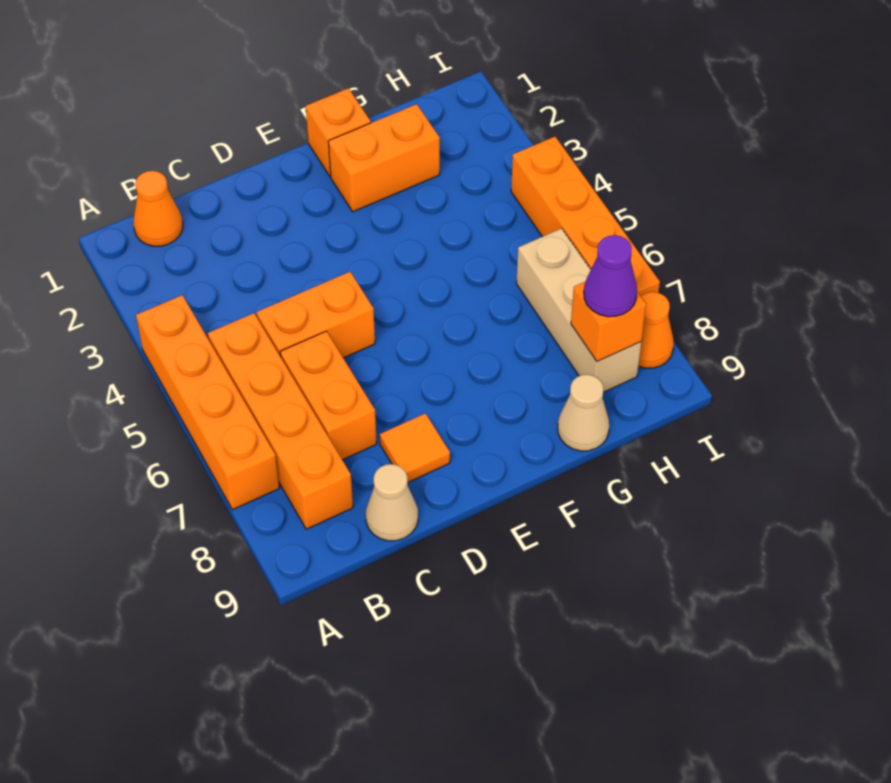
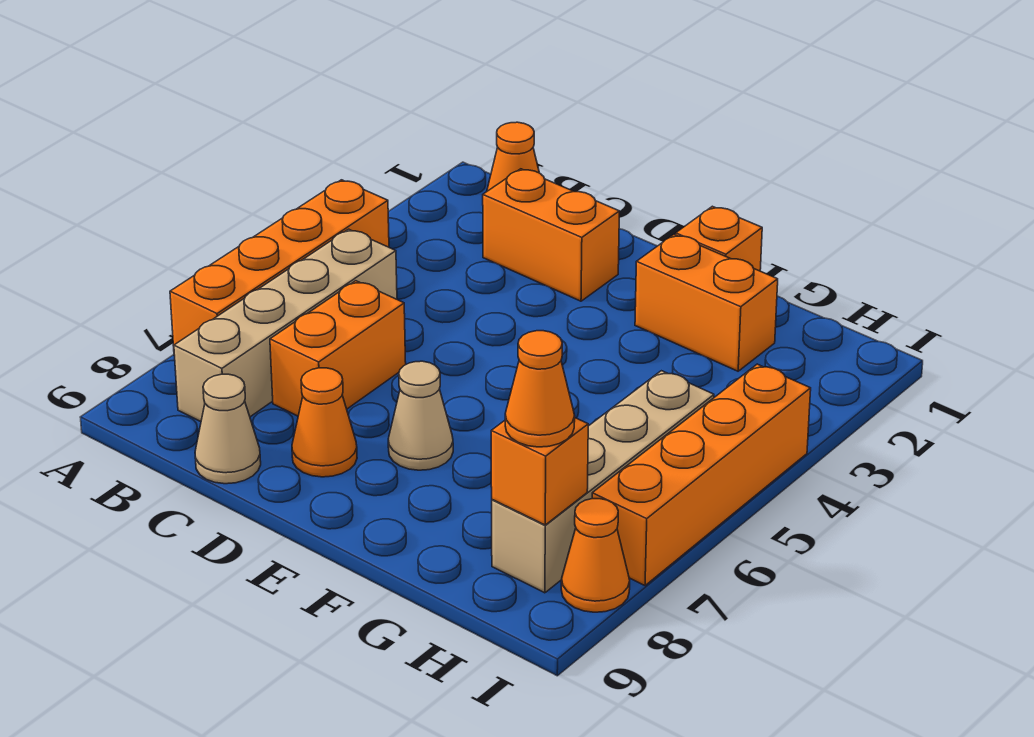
orange brick B5:B8 level 1 -> tan brick B5:B8 level 1
orange brick C5:D5 level 1 -> orange brick C2:D2 level 1
orange tile D8 level 1 -> orange cone D8 level 1
tan cone G9 level 1 -> tan cone E7 level 1
tan brick H6:H8 level 1 -> tan brick H5:H8 level 1
purple cone H8 level 3 -> orange cone H8 level 3

